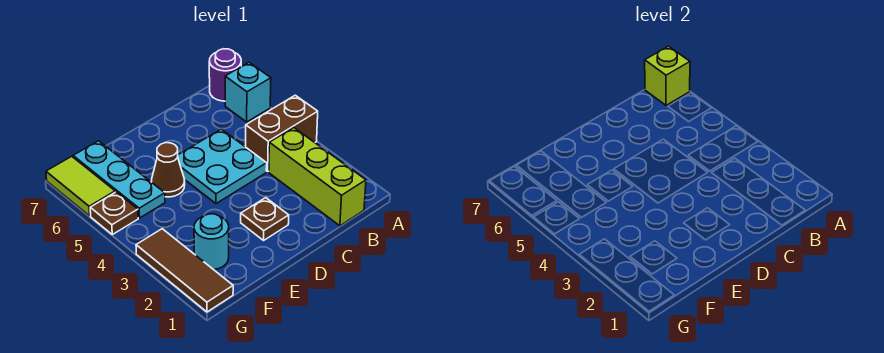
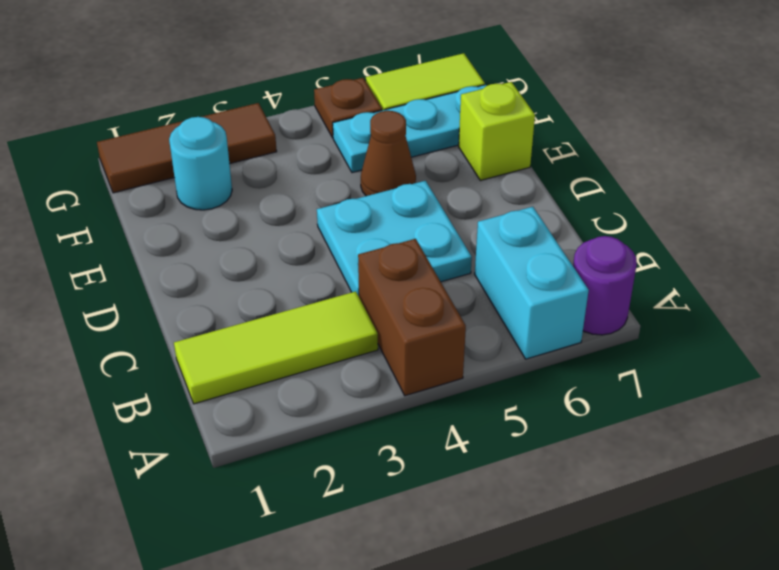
cyan brick A6 level 1 -> cyan brick A6:B6 level 1
lime brick A7 level 2 -> lime brick E7 level 1
lime brick B1:B3 level 1 -> lime tile B1:B3 level 1
brown plate D2 level 1 -> none

